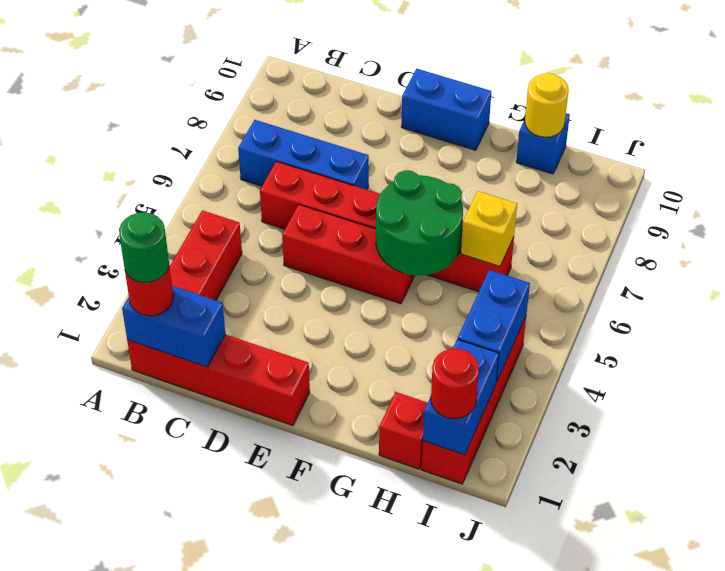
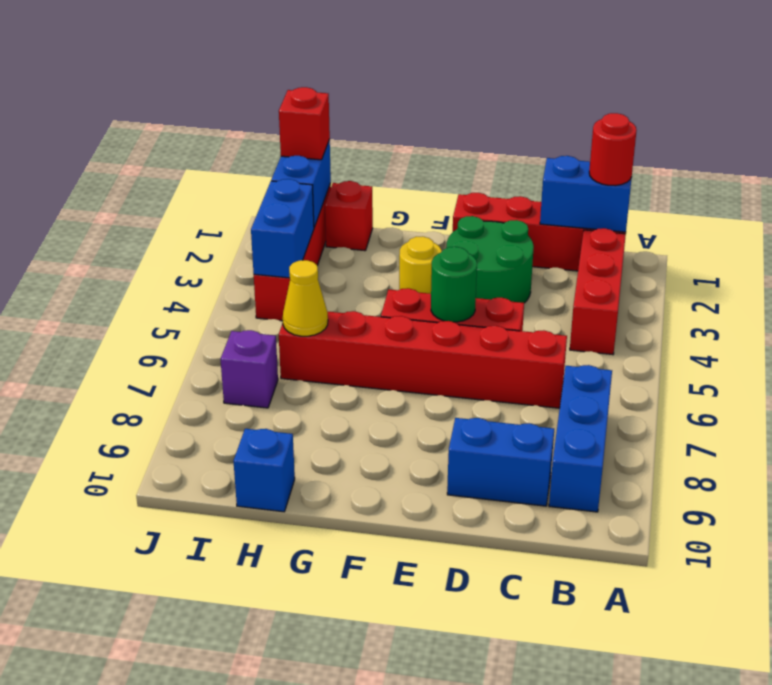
green round brick B1 level 4 -> green round brick E5 level 2
blue brick B7:D7 level 1 -> blue brick B7:B9 level 1
blue brick E10:F10 level 1 -> blue brick C9:D9 level 1
green round brick F5:G6 level 2 -> green round brick D2:E3 level 1
yellow brick H6 level 2 -> yellow cone H6 level 2
yellow round brick H10 level 2 -> yellow round brick F3 level 1
red round brick I1 level 3 -> red brick I1 level 3
none -> purple brick I7 level 1

